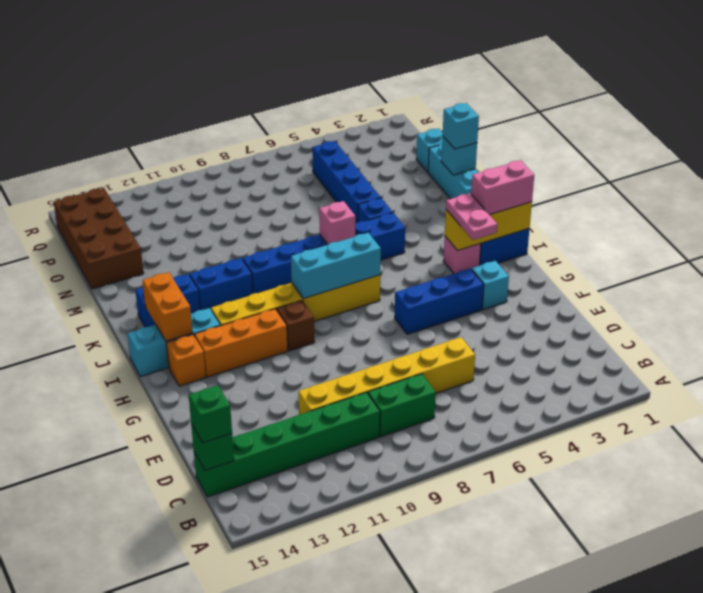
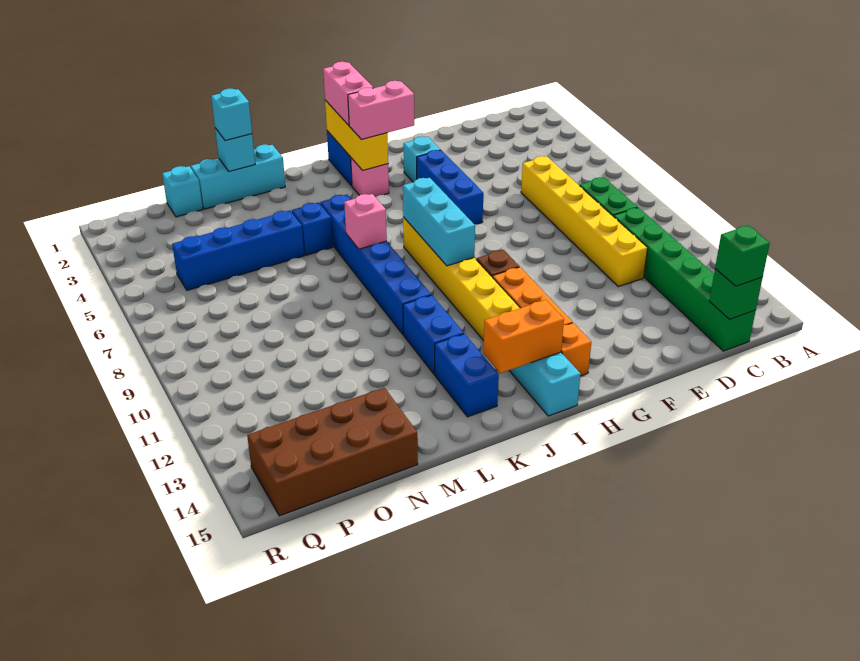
pink plate H3:I3 level 3 -> pink brick H3:I3 level 3

